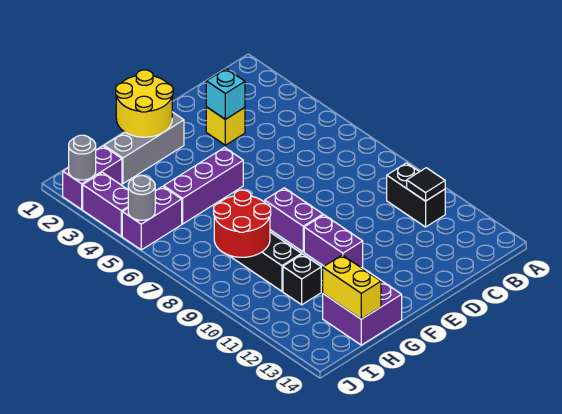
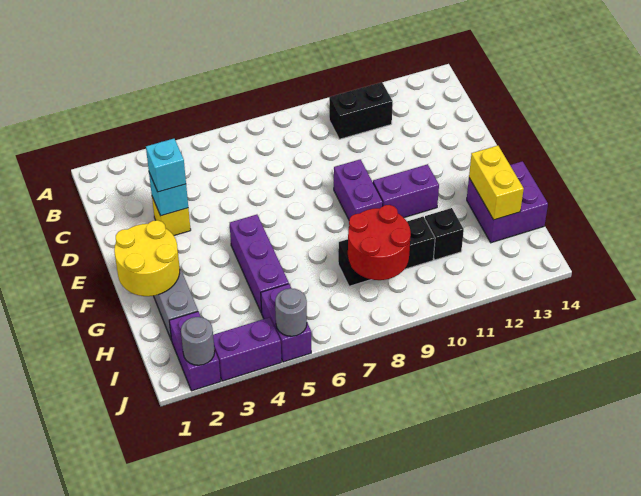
black tile B11 level 2 -> none
none -> cyan brick D3 level 3
purple brick F8:F9 level 1 -> purple brick E9:F9 level 1
yellow brick H13:H14 level 2 -> yellow brick G13:H13 level 2

